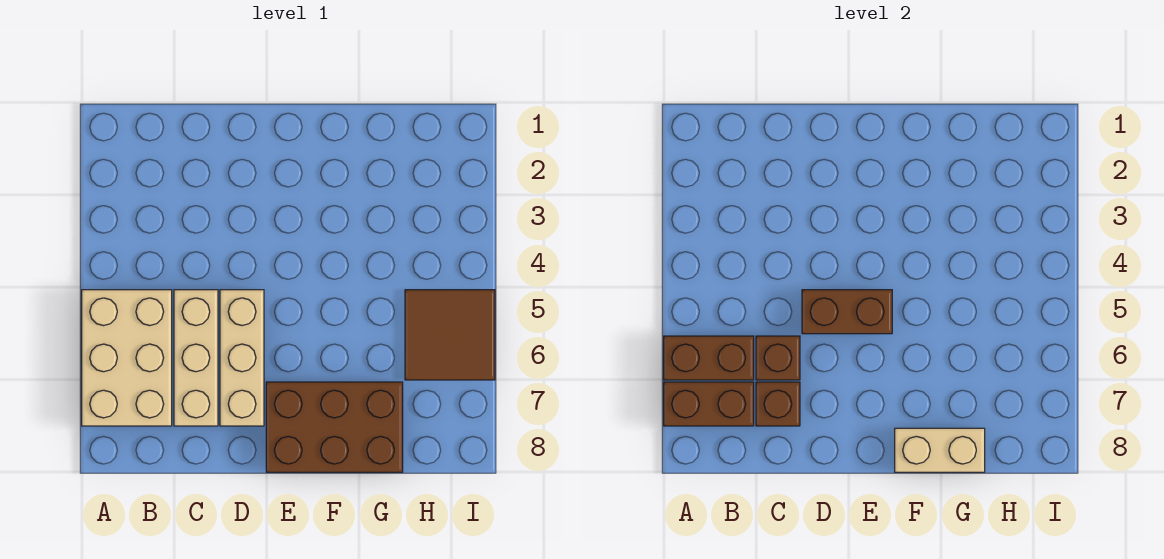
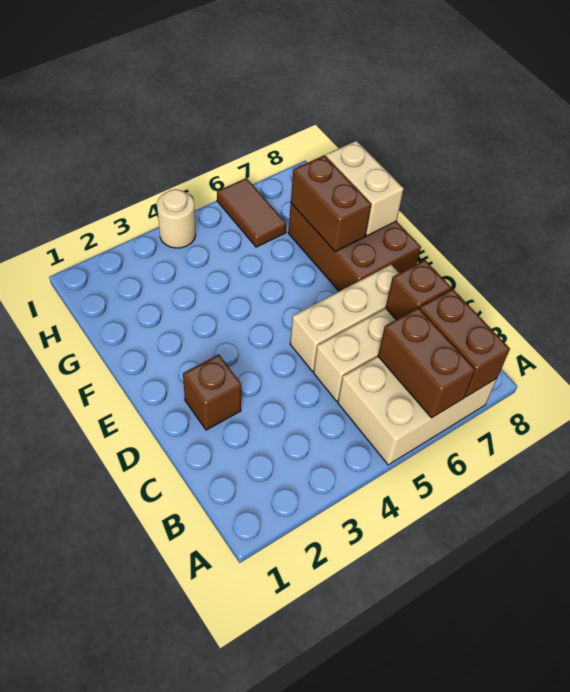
brown brick C6 level 2 -> brown brick D2 level 1
brown brick D5:E5 level 2 -> brown brick F7:G7 level 2
brown tile H5:I6 level 1 -> brown tile H6:I6 level 1
none -> tan round brick I4 level 1

